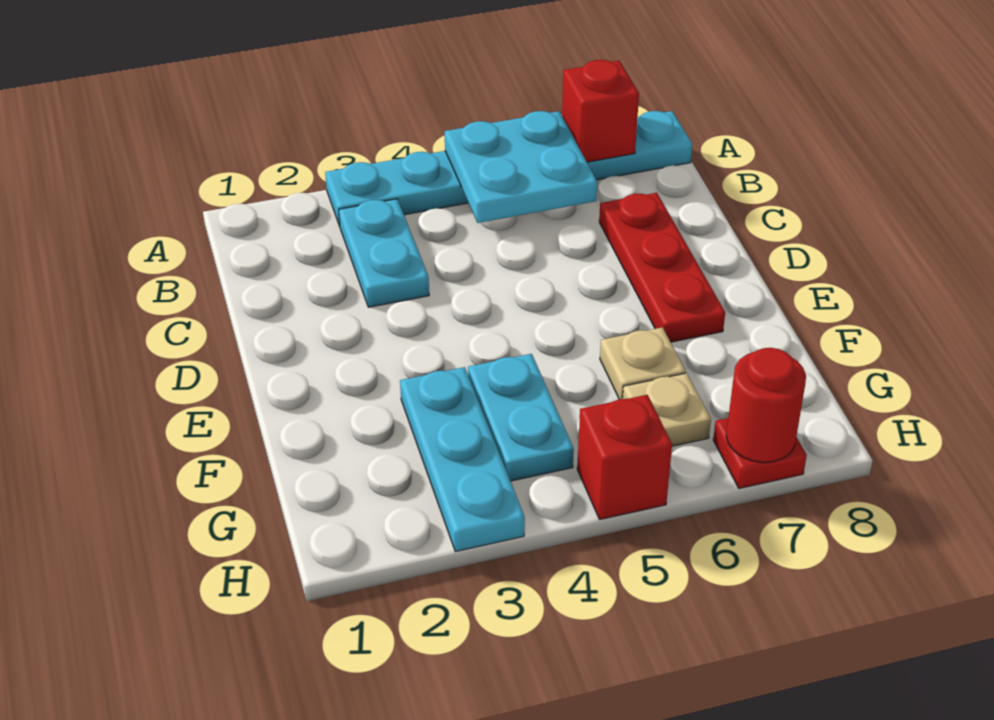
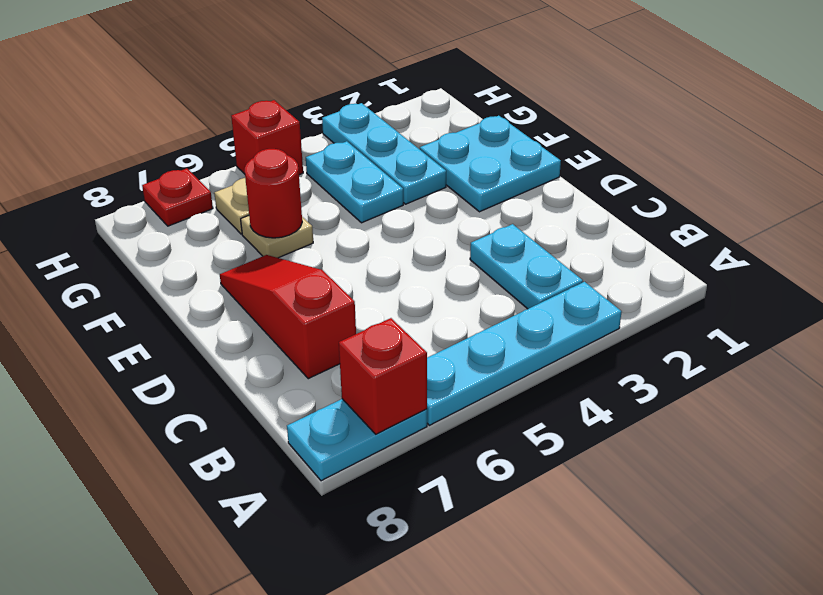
cyan plate A5:B6 level 2 -> cyan plate E1:F2 level 1
red plate C7:E7 level 1 -> red slope C7:E7 level 1 top C
red round brick H7 level 2 -> red round brick F6 level 2

